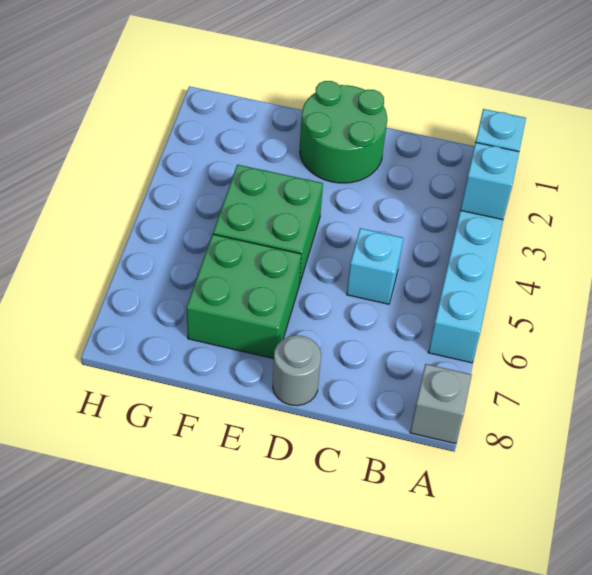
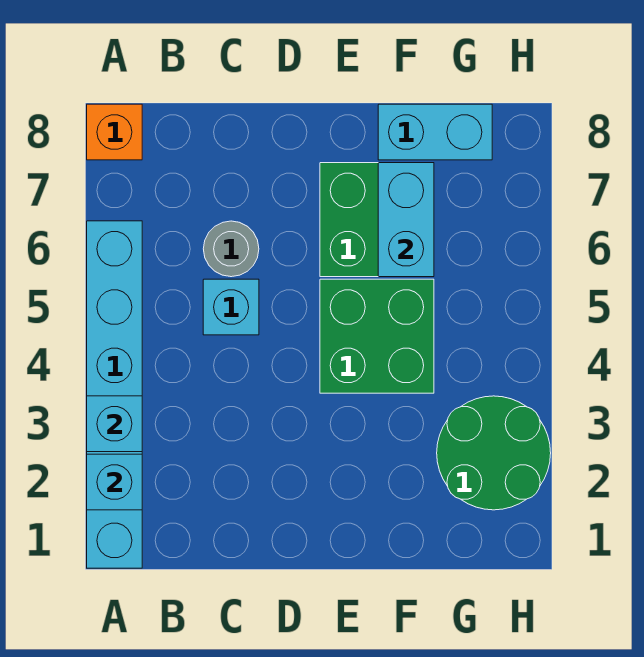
grey brick A8 level 1 -> orange brick A8 level 1
green round brick D1:E2 level 1 -> green round brick G2:H3 level 1
grey round brick D8 level 1 -> grey round brick C6 level 1
none -> cyan brick F6:F7 level 2
none -> cyan brick F8:G8 level 1

